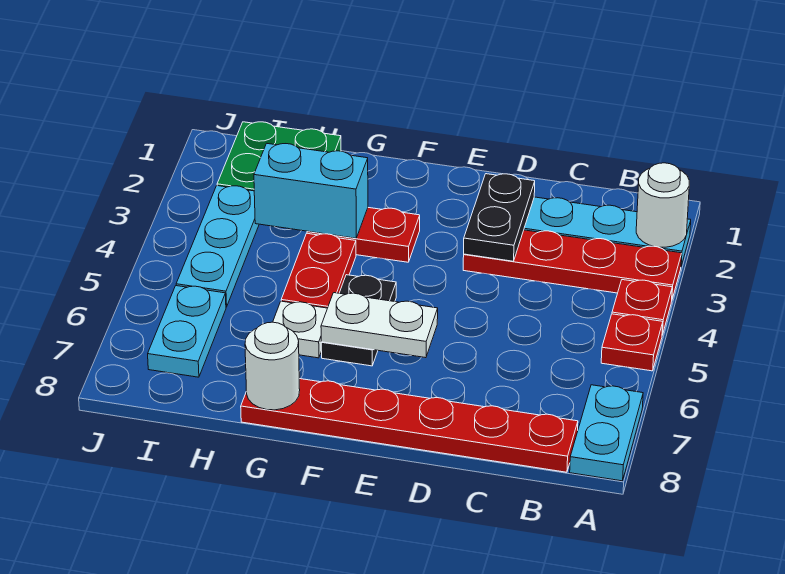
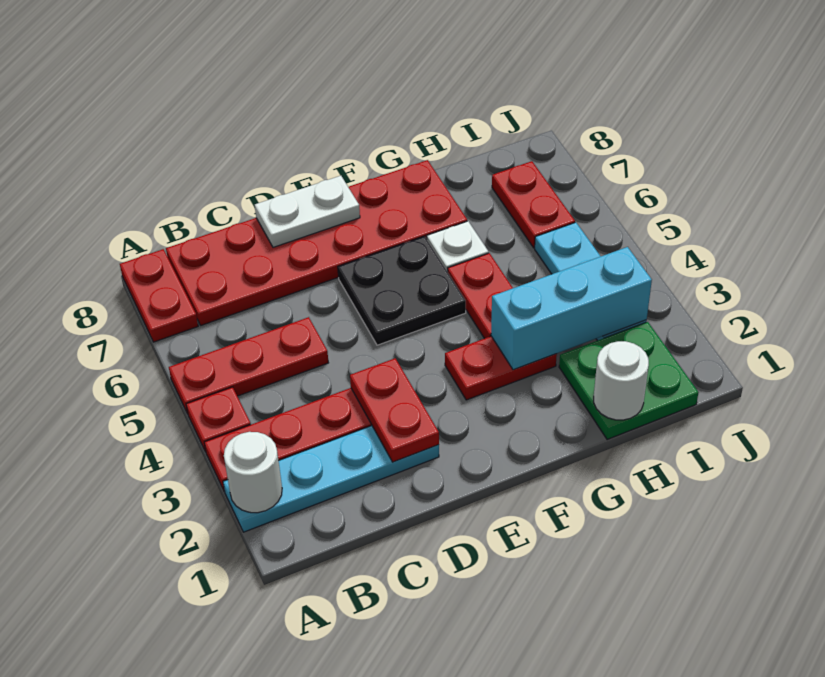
red plate A5 level 1 -> red plate A5:C5 level 1
cyan plate A7:A8 level 1 -> red plate A7:A8 level 1
red plate B8:G8 level 1 -> red plate B7:G8 level 1
black plate D2:D3 level 2 -> red plate D2:D3 level 2
white plate E6:F6 level 2 -> white plate D8:E8 level 2
black plate F5:F6 level 1 -> black plate E5:F6 level 1
cyan brick G3:H3 level 2 -> cyan brick G3:I3 level 2
white round brick G8 level 2 -> white round brick H1 level 2
cyan plate I6:I7 level 1 -> red plate I6:I7 level 1

